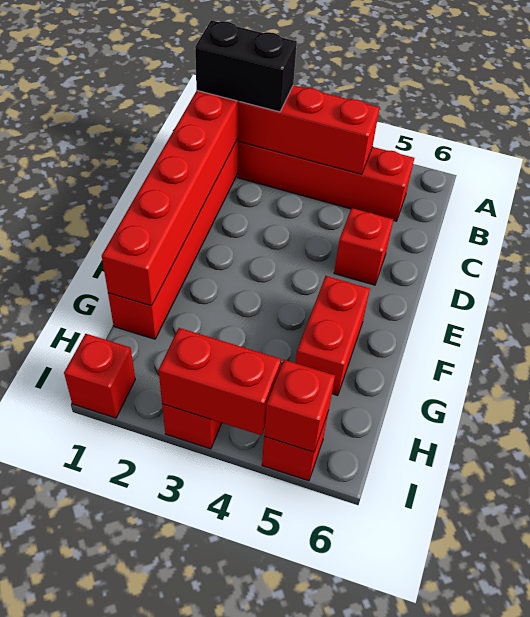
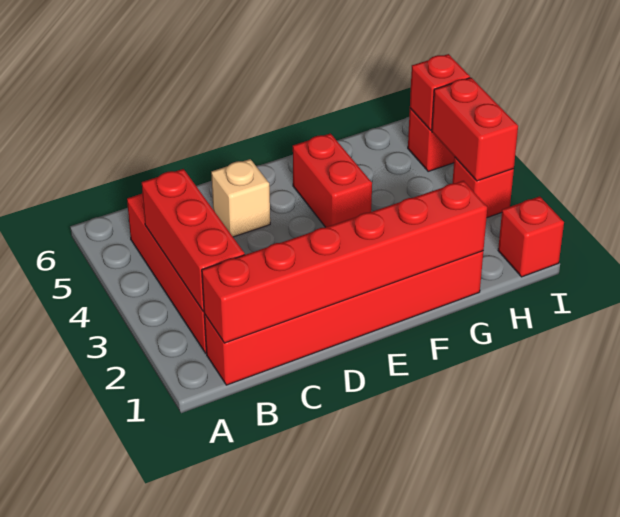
black brick B1:B2 level 3 -> none
red brick D5 level 1 -> tan brick D5 level 1
red brick F5:G5 level 1 -> red brick F4:F5 level 1

